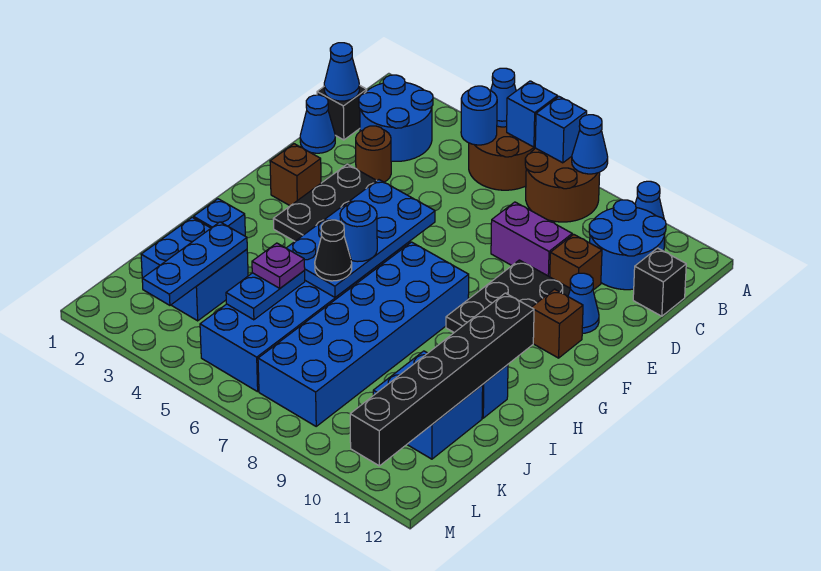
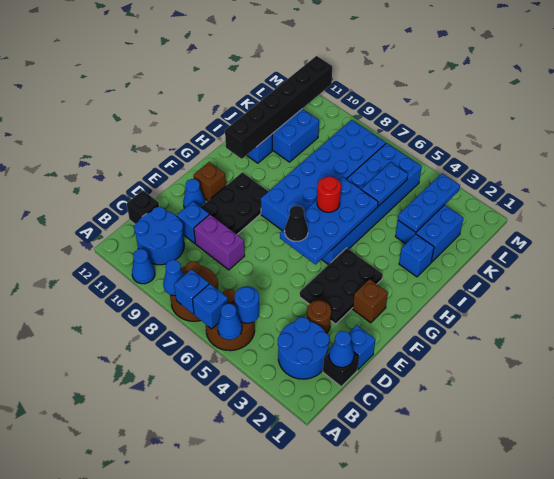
blue cone D1 level 1 -> blue brick D1 level 1
brown brick D10 level 1 -> blue brick D10 level 1
blue round brick H6 level 3 -> red round brick H6 level 3
black cone I6 level 3 -> black cone F6 level 3
purple plate J5 level 3 -> none

